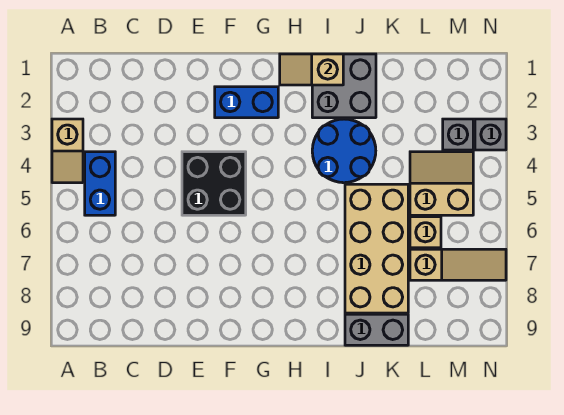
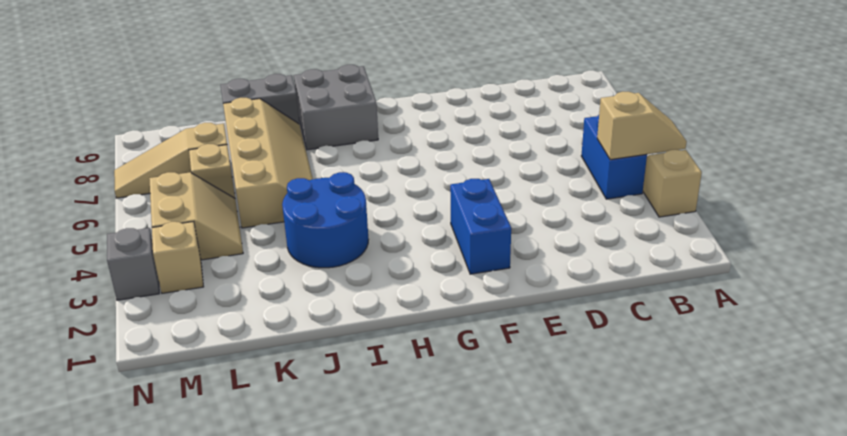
black brick E4:F5 level 1 -> none
blue brick F2:G2 level 1 -> blue brick F2:F3 level 1
tan slope H1:I1 level 2 top I -> tan slope A4:B4 level 2 top B
grey brick I1:J2 level 1 -> grey brick H8:I9 level 1
tan brick J5:K8 level 1 -> tan slope J5:K8 level 1 top K
tan slope L4:M5 level 1 top 5 -> tan slope L4:M5 level 1 top M
grey brick M3 level 1 -> tan brick M3 level 1

